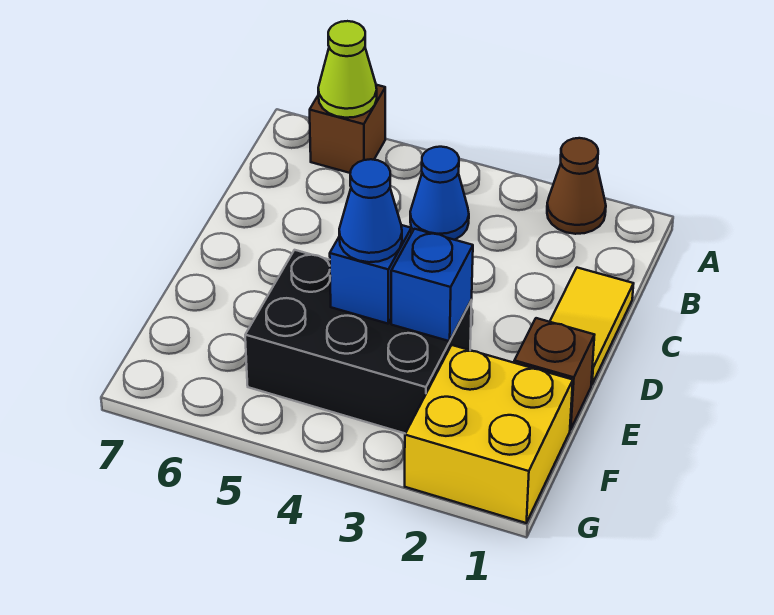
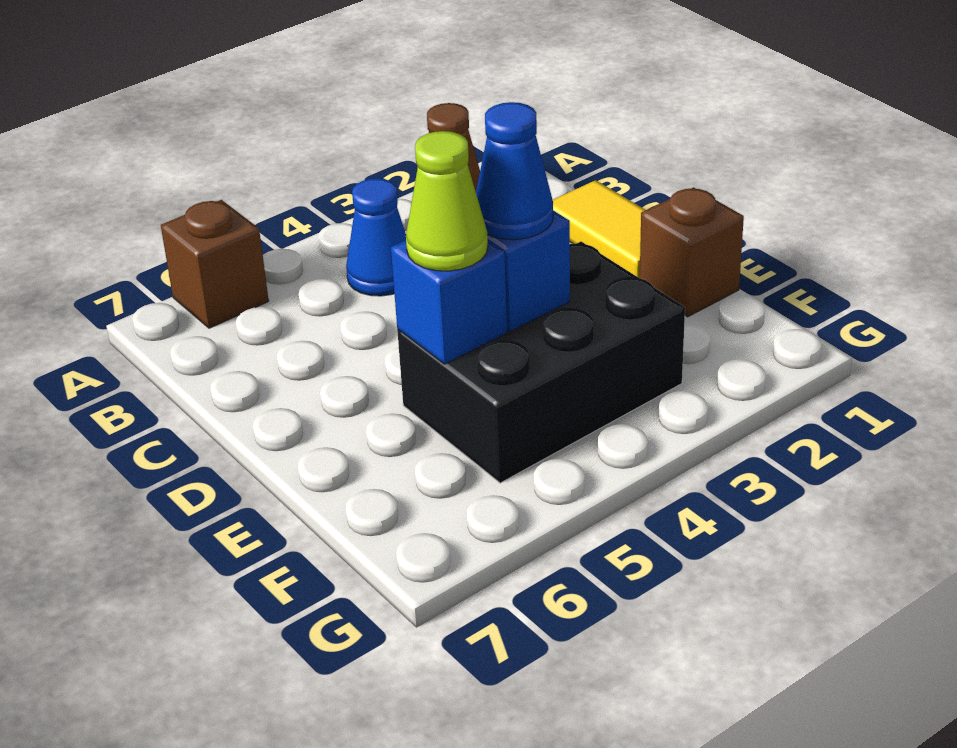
lime cone A6 level 2 -> lime cone E5 level 3
blue brick E3 level 2 -> blue brick E5 level 2
yellow brick F1:G2 level 1 -> none

